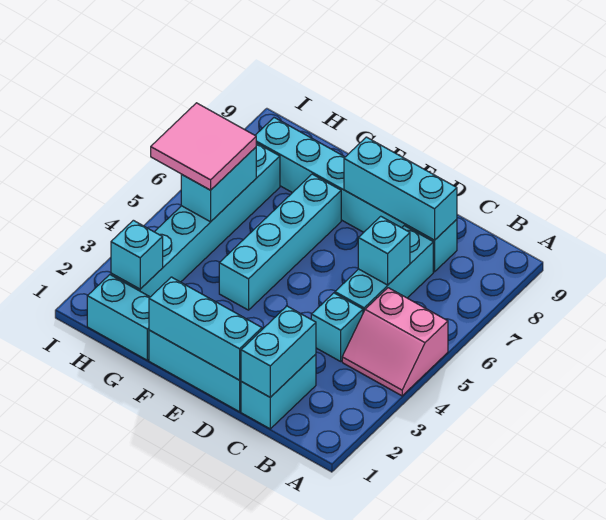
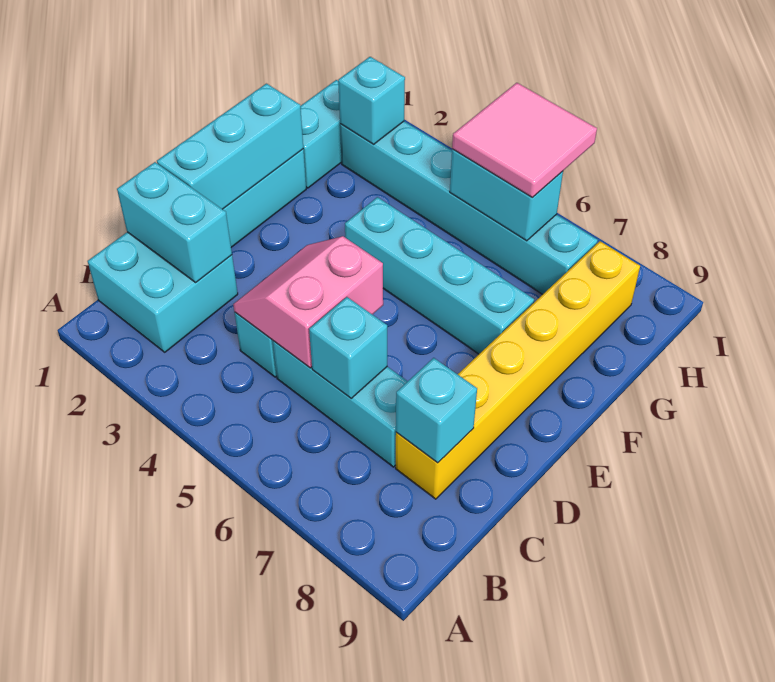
pink slope A4:B5 level 1 top 5 -> pink slope C4:D5 level 2 top 5
cyan brick C1:C2 level 1 -> cyan brick B1:C2 level 1
cyan brick C8:H8 level 1 -> yellow brick C8:H8 level 1
cyan brick C8:E8 level 2 -> cyan brick C8 level 2

